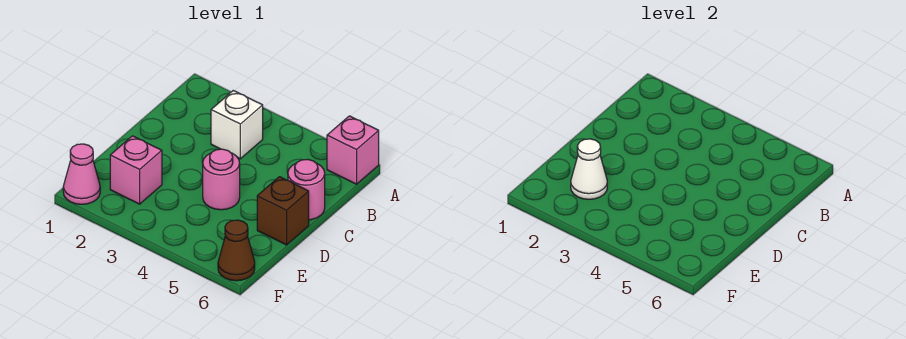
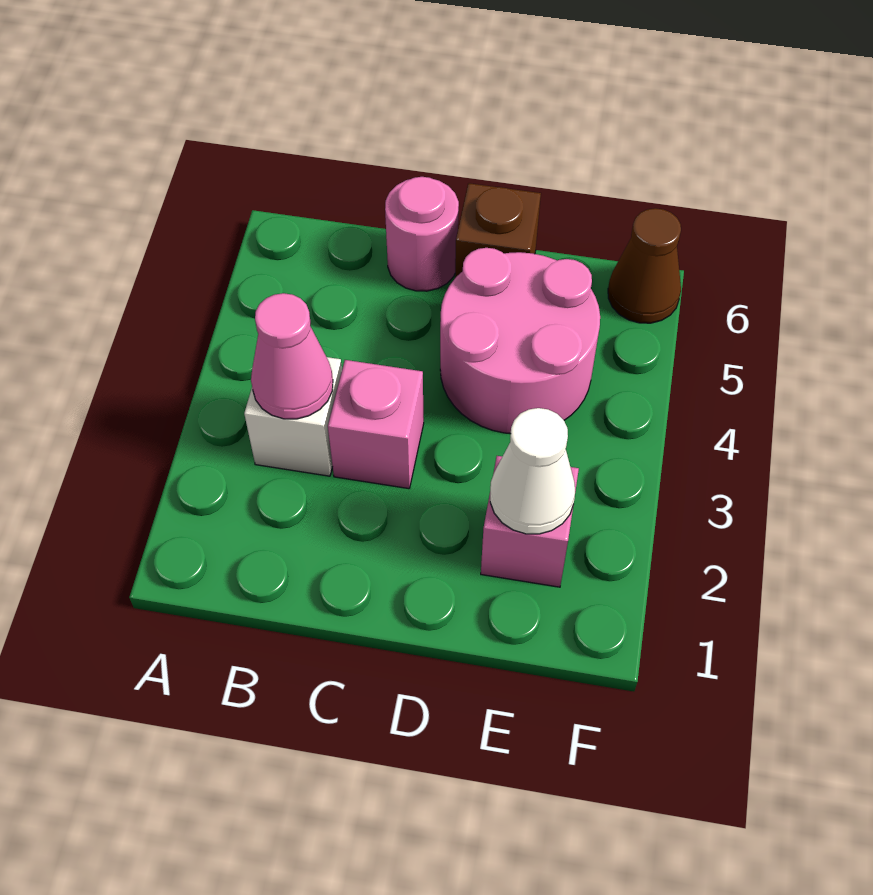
pink brick A6 level 1 -> pink brick C3 level 1
pink round brick D4 level 1 -> pink round brick D4:E5 level 1
pink cone F1 level 1 -> pink cone B3 level 2

